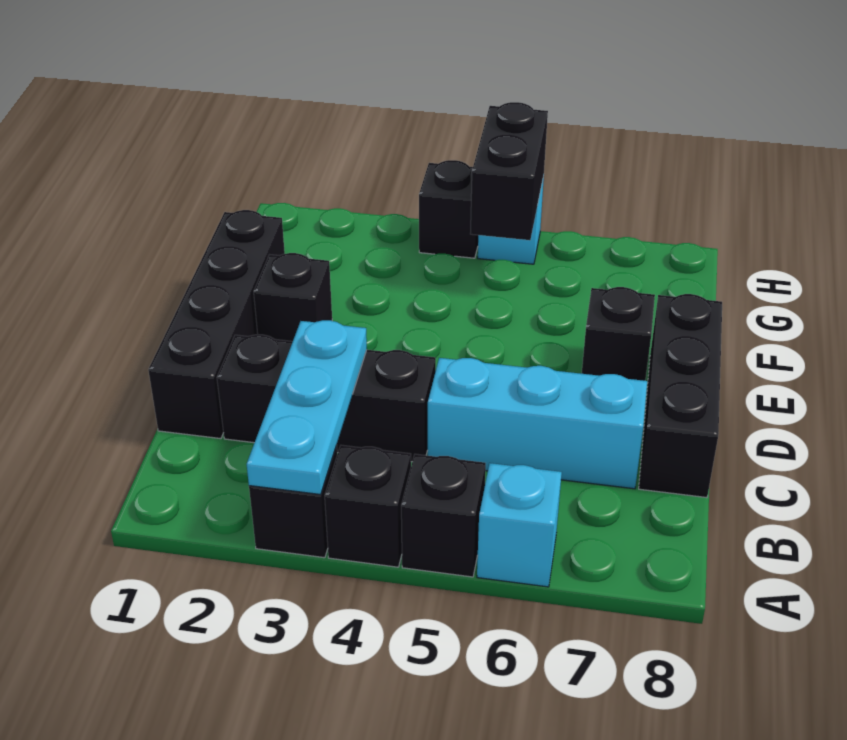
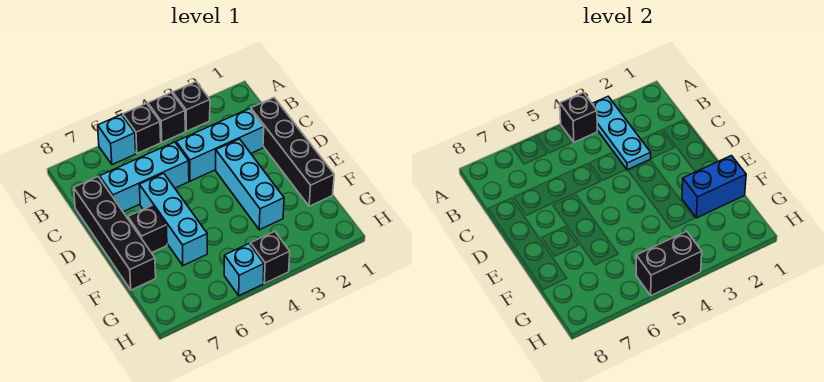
black brick C2:C4 level 1 -> cyan brick C2:C4 level 1
black brick C8:E8 level 1 -> black brick C8:F8 level 1
none -> cyan brick D3:F3 level 1
none -> cyan brick D6:F6 level 1
black brick E2 level 1 -> black brick A4 level 2
none -> blue brick F1:F2 level 2
black brick G5:H5 level 2 -> black brick H4:H5 level 2

